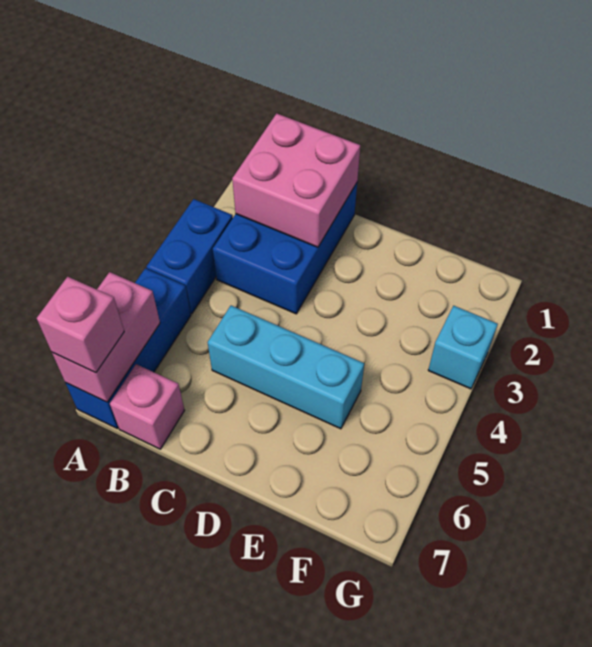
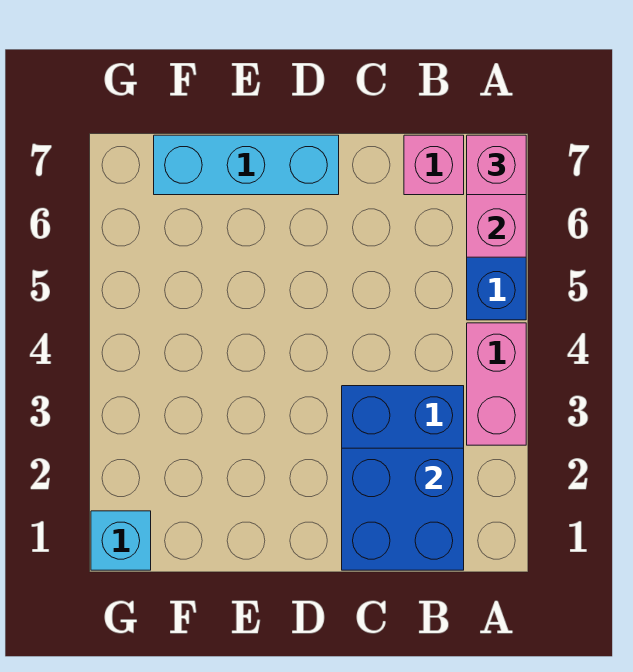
blue brick A3:A4 level 1 -> pink brick A3:A4 level 1
pink brick B1:C2 level 2 -> blue brick B1:C2 level 2
cyan brick C5:E5 level 1 -> cyan brick D7:F7 level 1
cyan brick G3 level 1 -> cyan brick G1 level 1

